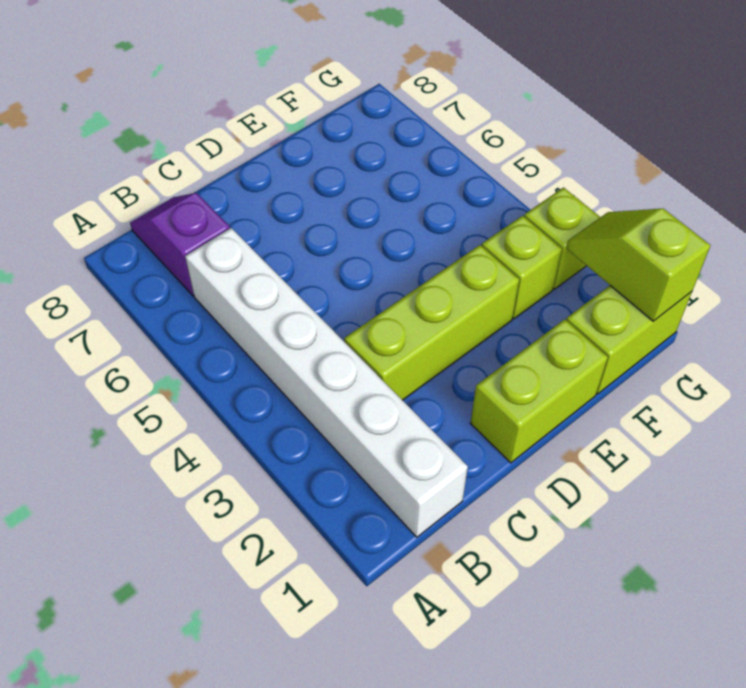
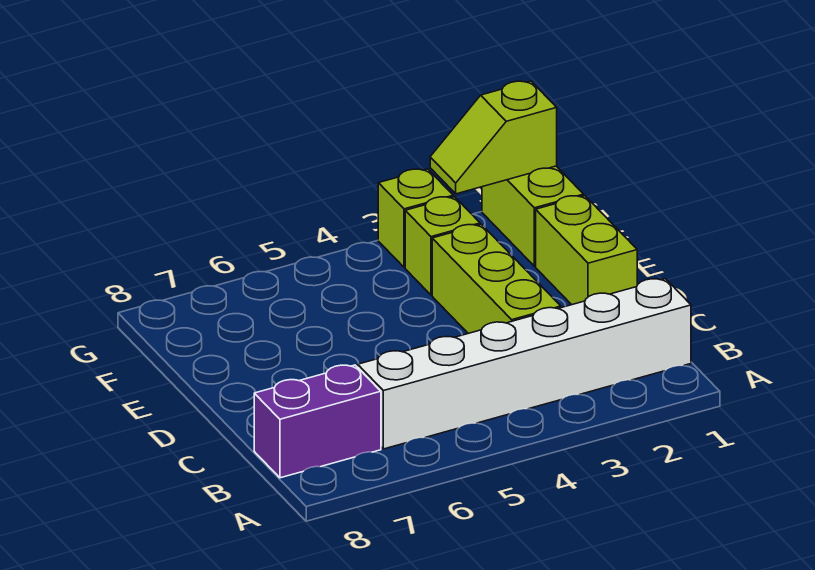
purple slope B7:B8 level 1 top 7 -> purple brick B7:B8 level 1

